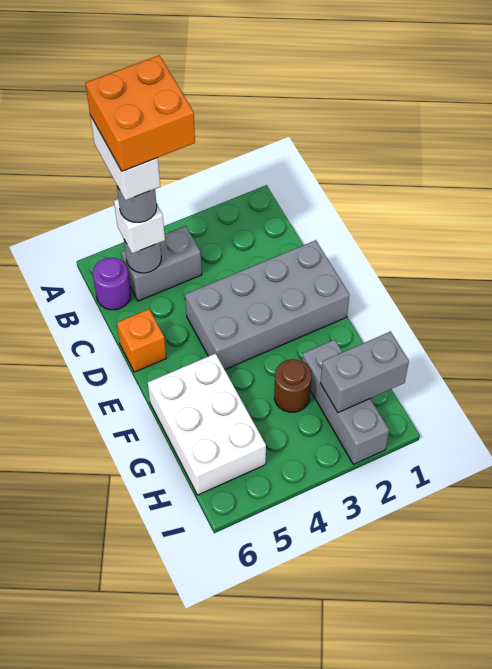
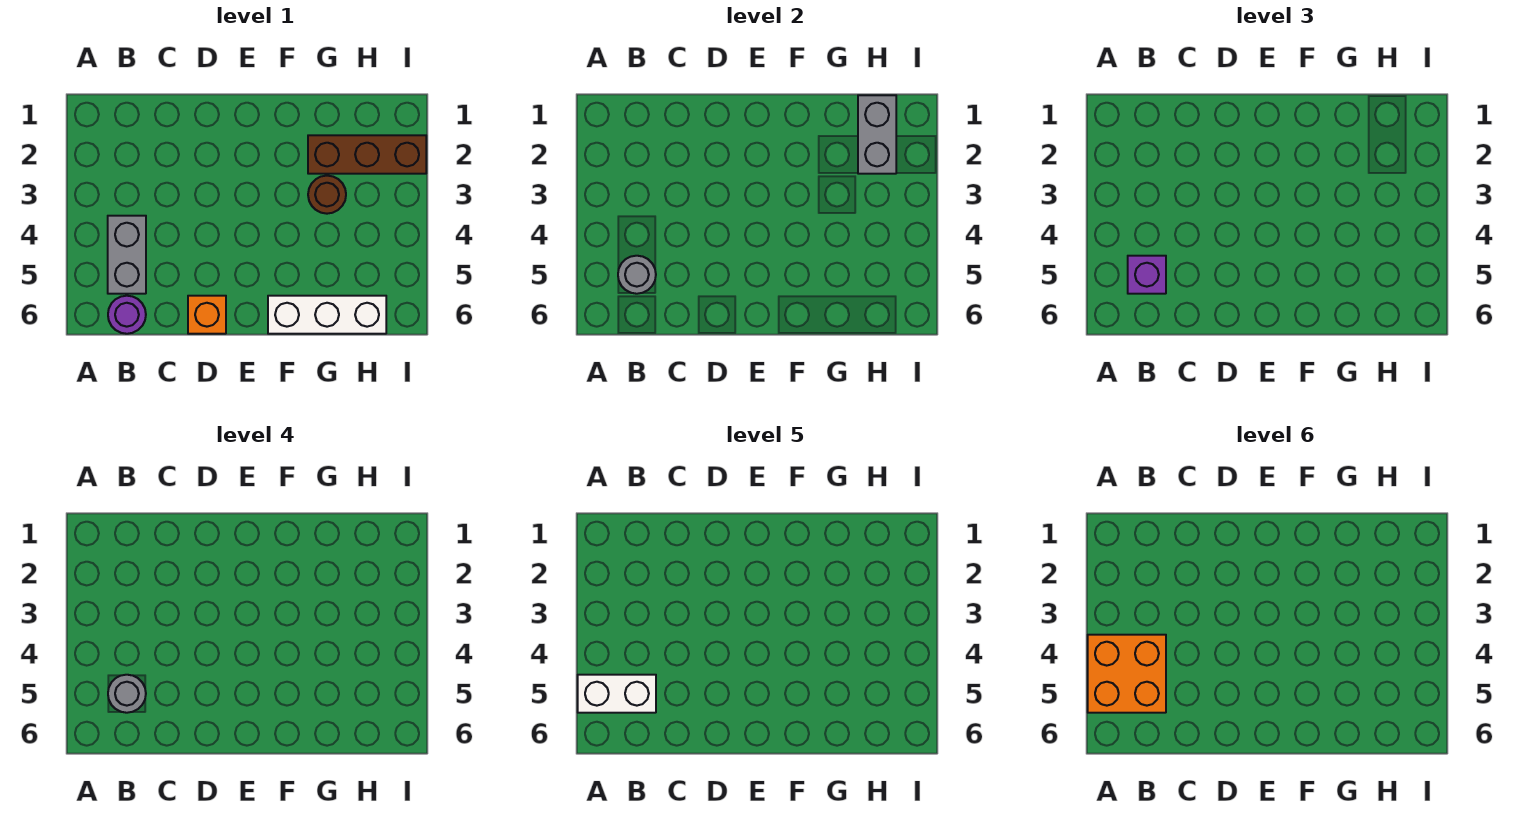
white brick B5 level 3 -> purple brick B5 level 3
grey brick D1:E4 level 1 -> none
white brick F5:H6 level 1 -> white brick F6:H6 level 1
grey brick G2:I2 level 1 -> brown brick G2:I2 level 1

